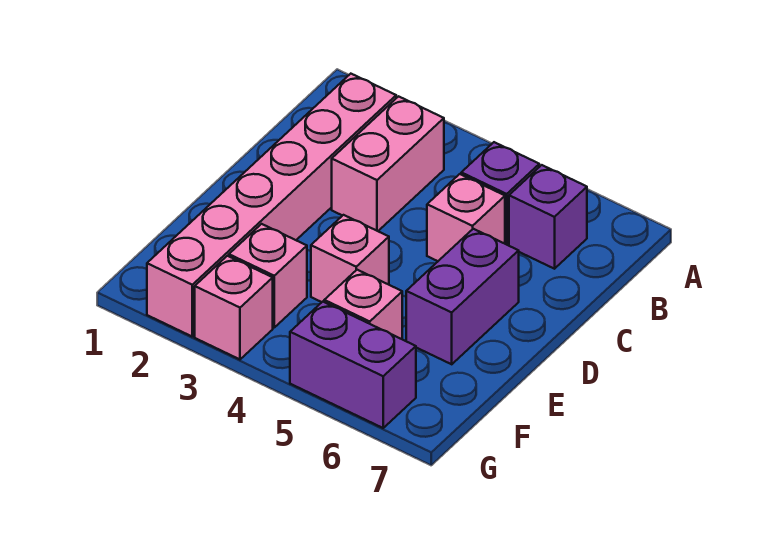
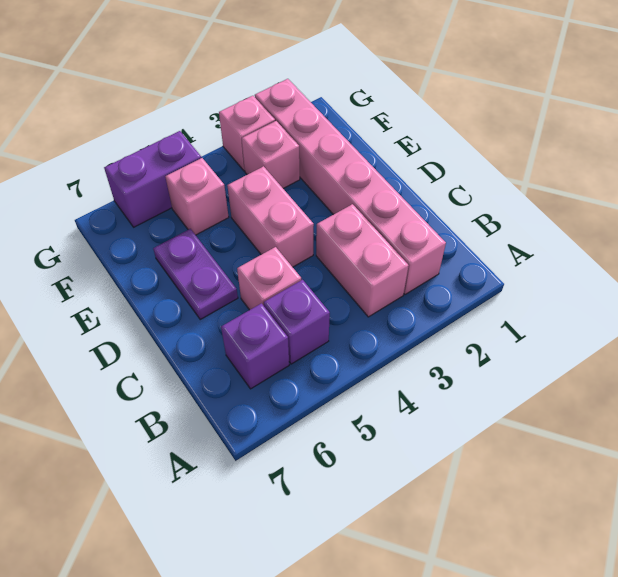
purple brick D6:E6 level 1 -> purple plate D6:E6 level 1
pink brick E4 level 1 -> pink brick D4:E4 level 1

